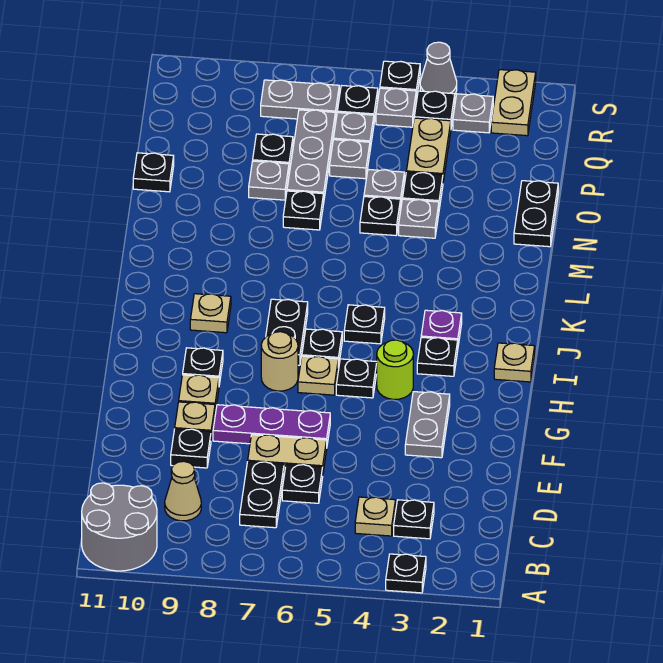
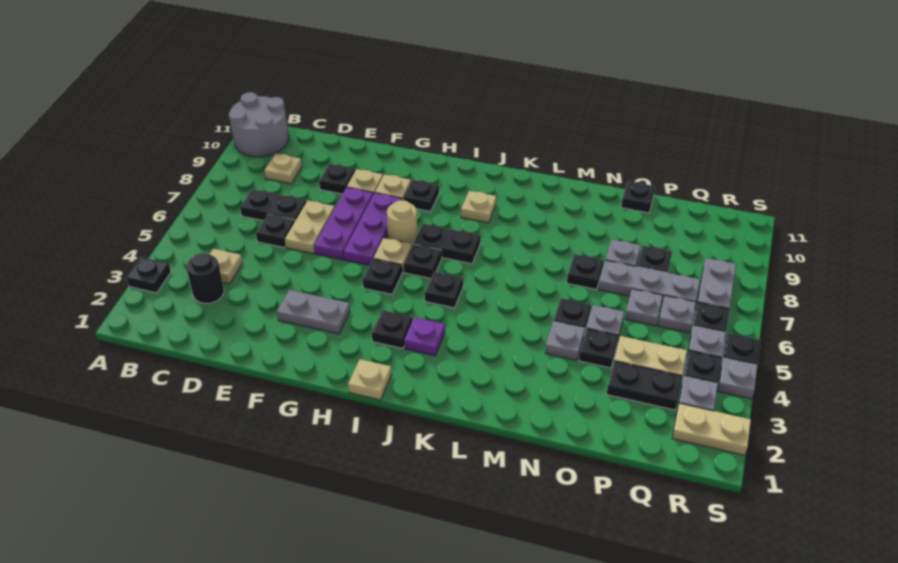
black plate C3 level 1 -> black round brick C3 level 1
tan cone C9 level 1 -> tan plate C9 level 1
none -> purple plate G6:G8 level 1
lime round brick H4 level 1 -> none
black plate N1:O1 level 1 -> black plate P3:Q3 level 1
grey cone S4 level 1 -> grey plate S4 level 1

